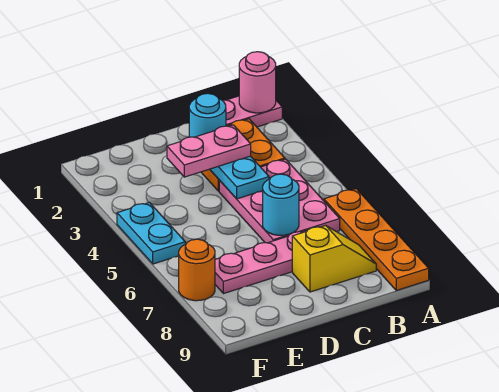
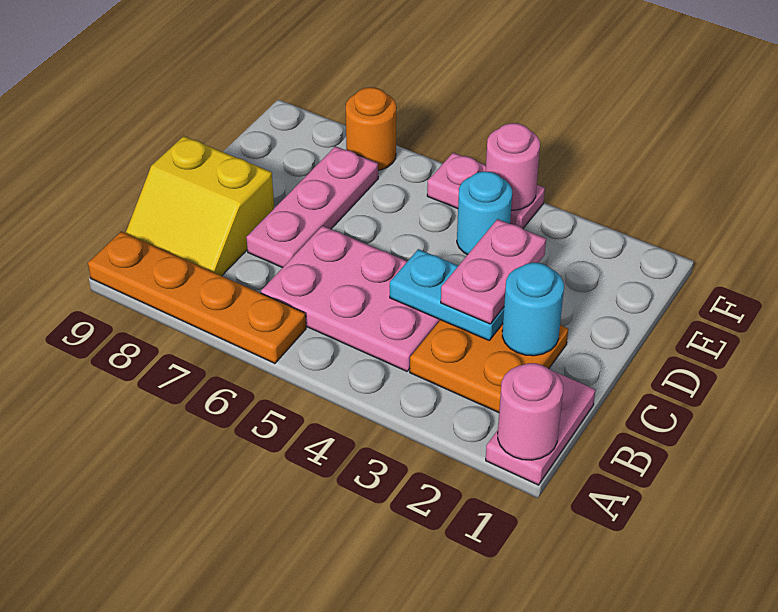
yellow slope B8:C8 level 1 top C -> yellow slope B8:C9 level 1 top C
cyan round brick C6 level 2 -> cyan round brick E4 level 1
cyan plate F4:F5 level 1 -> pink plate F4:F5 level 1
none -> pink round brick F4 level 2

